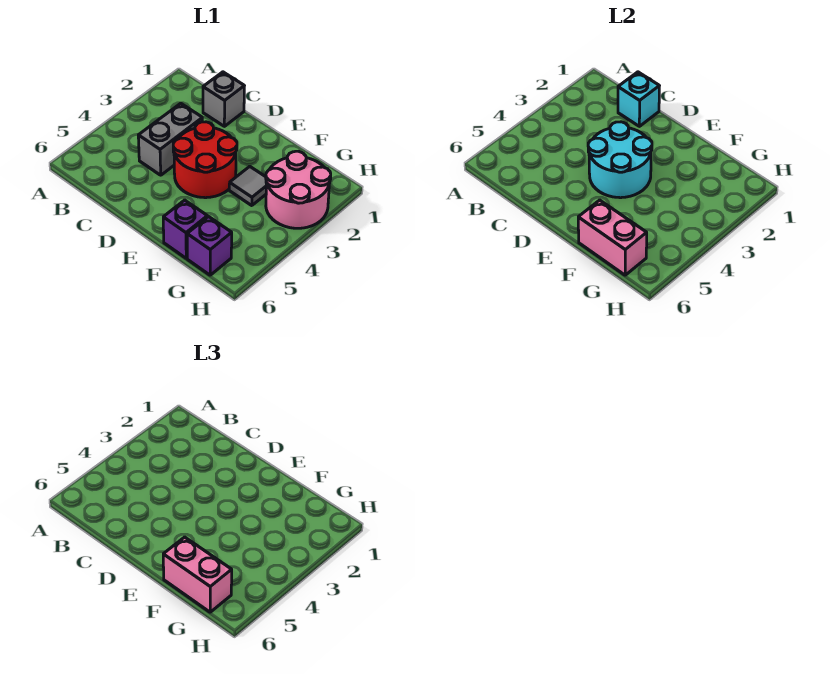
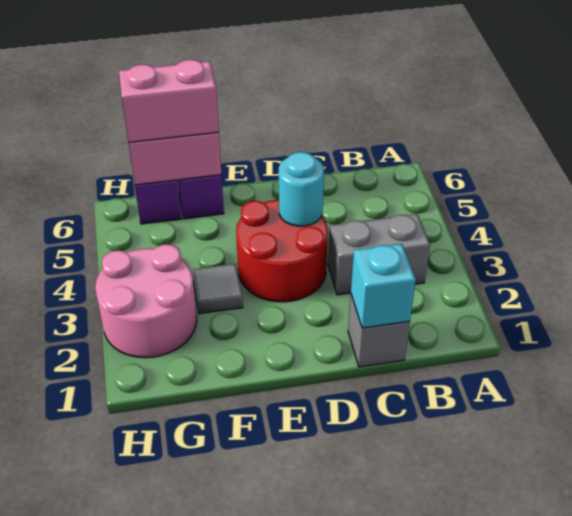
grey brick C3:C4 level 1 -> grey brick B3:C3 level 1
cyan round brick D3:E4 level 2 -> cyan round brick D4 level 2

